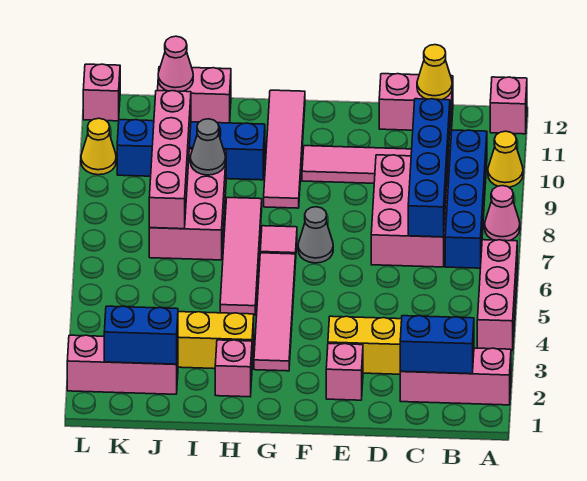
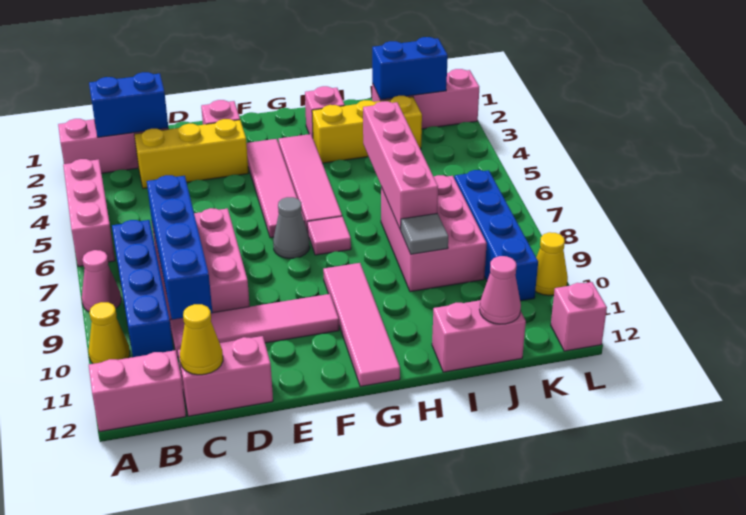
pink brick A12 level 1 -> pink brick A12:B12 level 1
pink tile H5:H8 level 1 -> pink tile F3:F6 level 1
blue brick H10:K10 level 1 -> blue brick K7:K10 level 1
grey cone I9 level 2 -> grey tile I9 level 2
pink brick J7:J10 level 2 -> pink brick I5:I8 level 2

